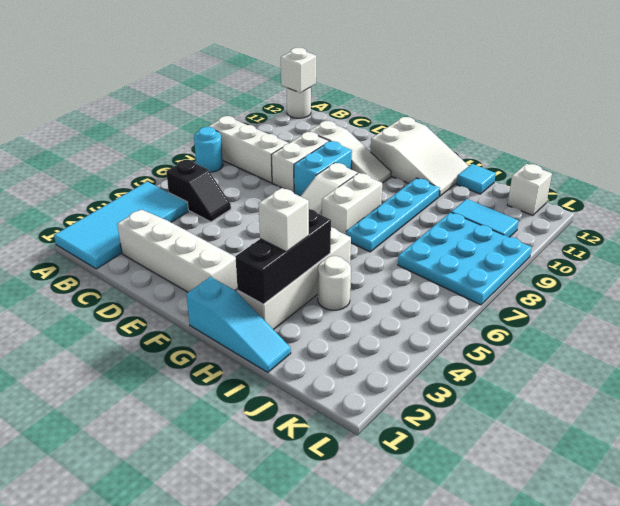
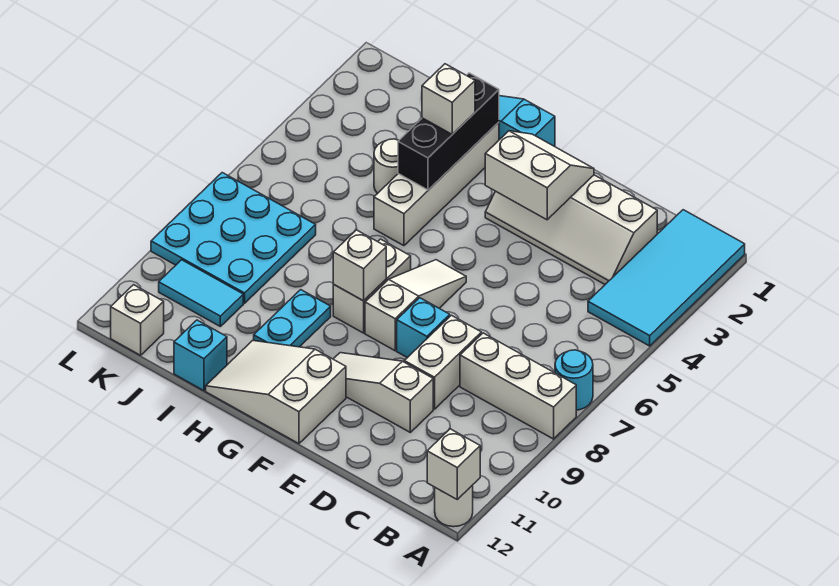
black slope B5:C5 level 1 top B -> none
none -> white slope E2:F3 level 2 top 3
cyan brick E8:E9 level 1 -> cyan brick E8 level 1
none -> white brick G8 level 2
cyan plate H7:H10 level 1 -> cyan plate H9:H10 level 1
cyan tile I12 level 1 -> cyan brick I12 level 1

